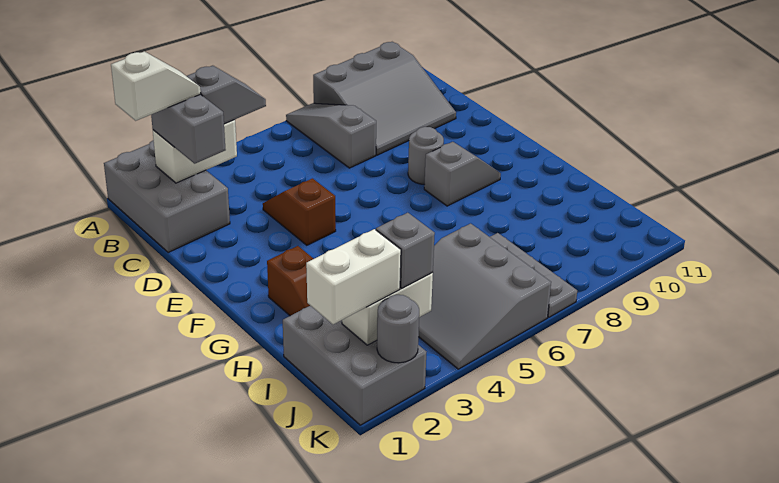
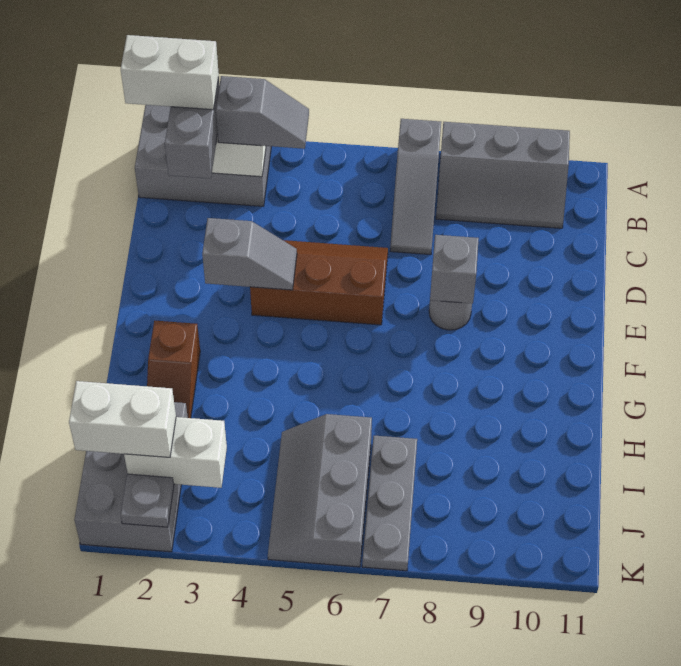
grey brick A1:C2 level 1 -> grey brick A1:B3 level 1
grey slope A7:C7 level 1 top C -> grey slope A7:C7 level 1 top A
grey slope A8:C10 level 1 top A -> grey slope A8:B10 level 1 top A
white slope B1:B2 level 4 top 1 -> white brick B1:B2 level 4
brown slope D4:E4 level 1 top E -> brown slope D4:E6 level 1 top E
grey slope F8:F9 level 1 top 8 -> grey slope E3:E4 level 2 top 3
grey slope I4:K6 level 1 top 6 -> grey slope I5:K6 level 1 top 6
grey brick J3 level 3 -> grey brick E8 level 2
grey round brick K2 level 2 -> grey plate K2 level 2

